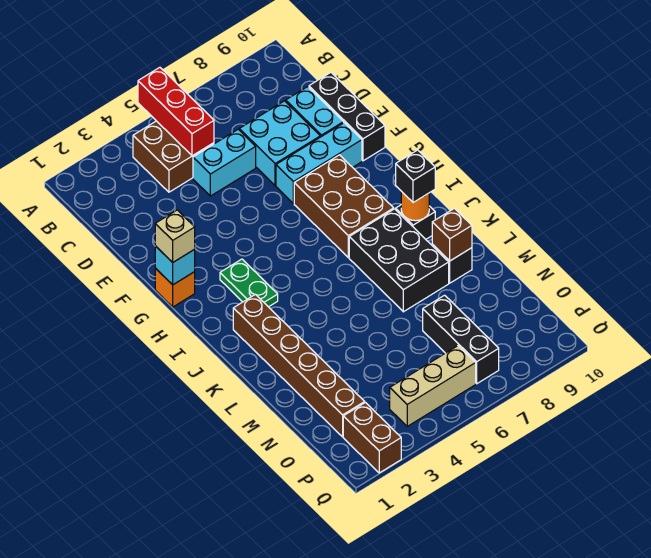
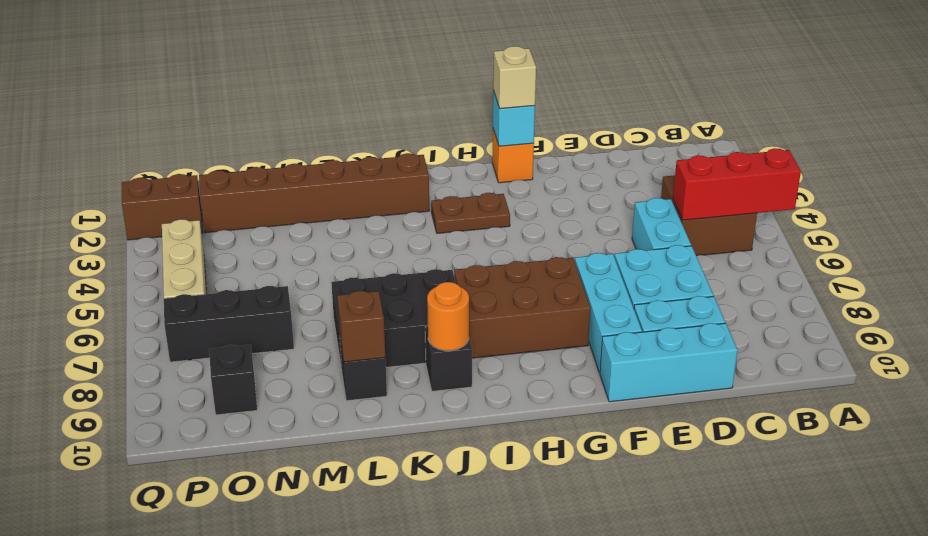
black brick D10:F10 level 1 -> cyan brick D10:F10 level 1
green plate H3:I3 level 1 -> brown plate H3:I3 level 1
black brick J9 level 3 -> black brick O9 level 1

